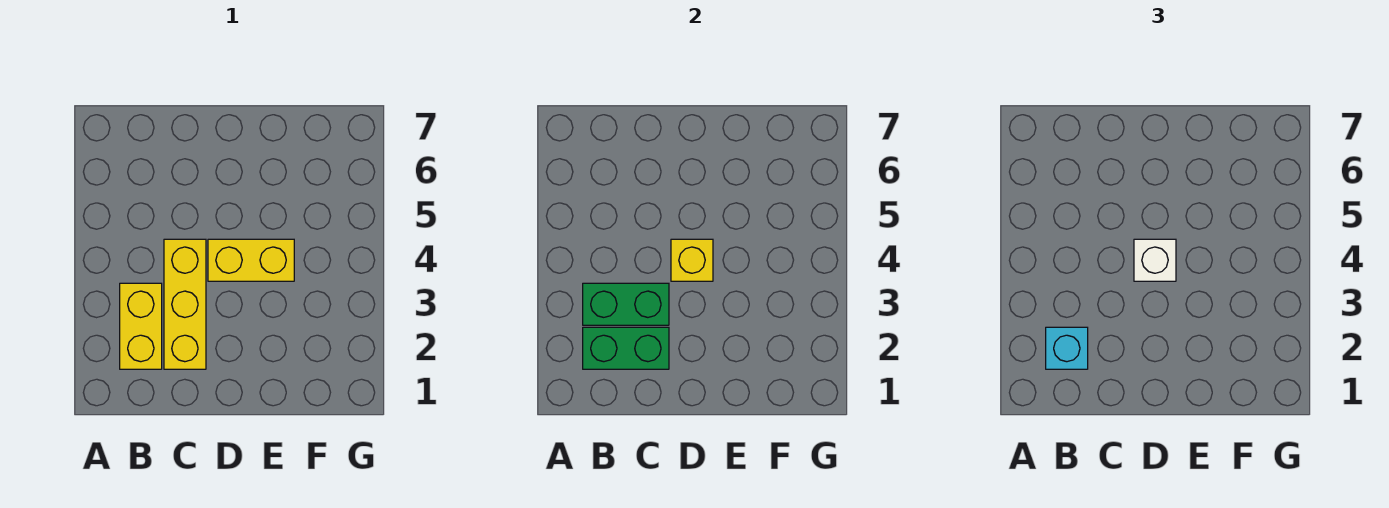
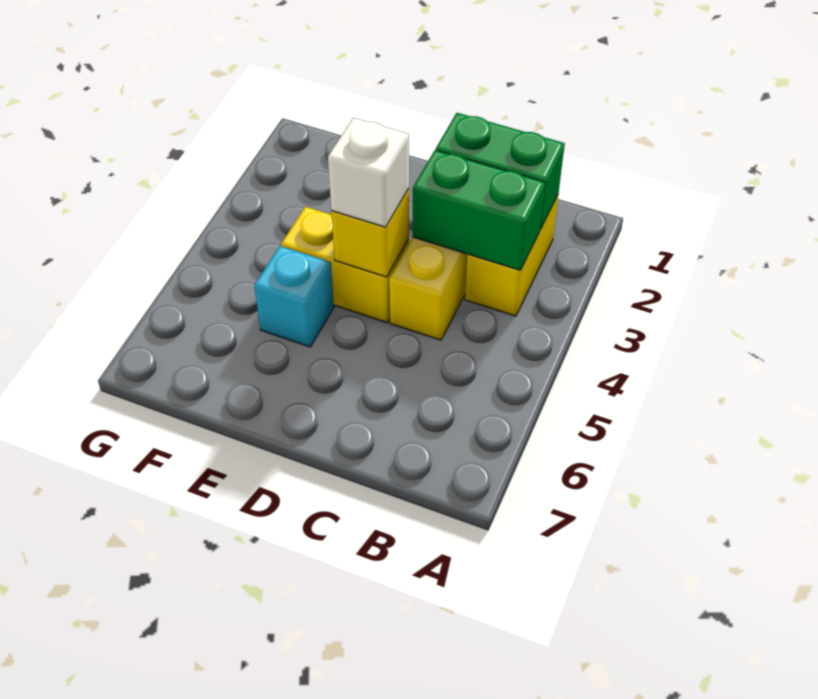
cyan brick B2 level 3 -> cyan brick E5 level 1

